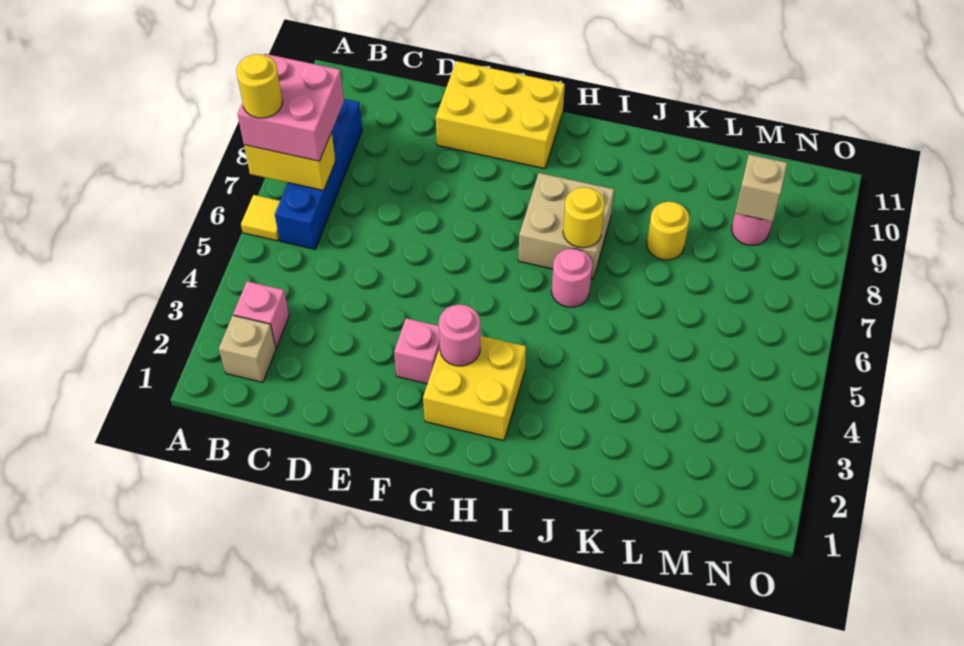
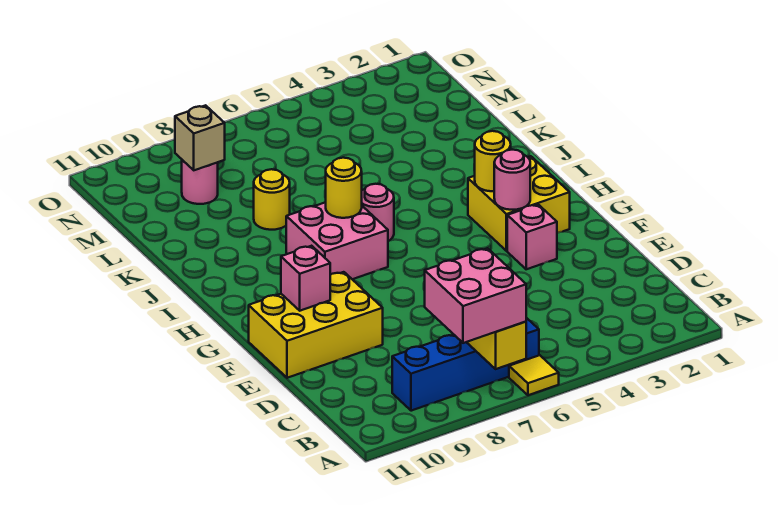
yellow round brick A7 level 4 -> yellow round brick H3 level 2
tan brick B2 level 1 -> none
pink brick B3 level 1 -> pink brick F10 level 2
yellow brick E10:G11 level 1 -> yellow brick E9:F11 level 1
tan brick H7:I8 level 1 -> pink brick H7:I8 level 1

